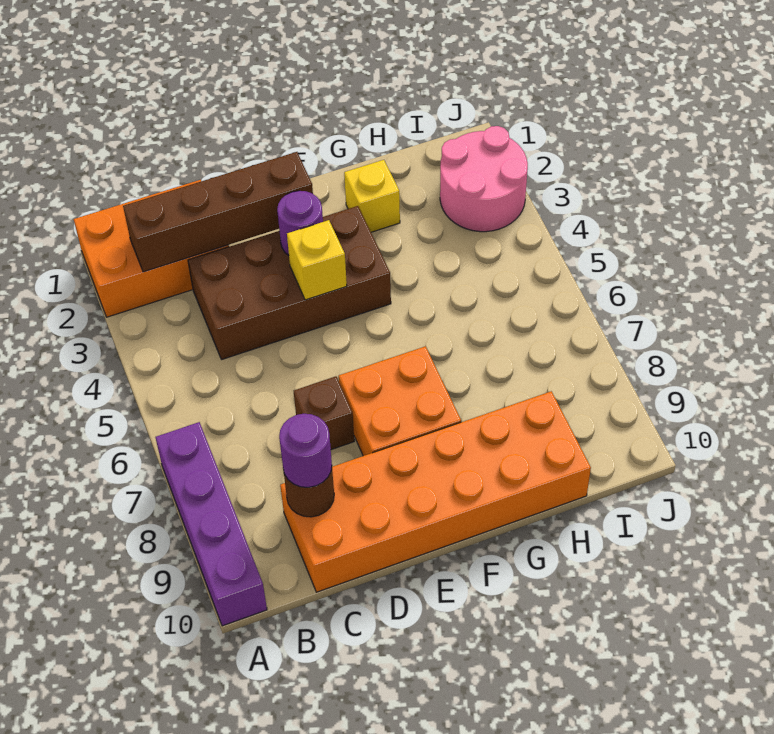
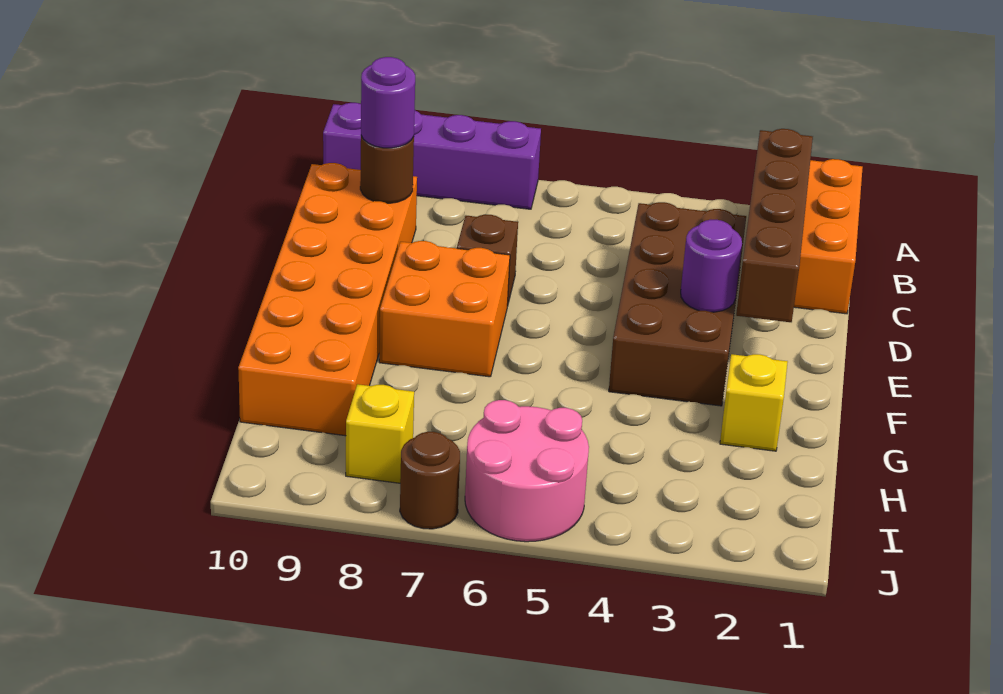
yellow brick E4 level 2 -> yellow brick I8 level 1
pink round brick I2:J3 level 1 -> pink round brick I5:J6 level 1
none -> brown round brick J7 level 1

